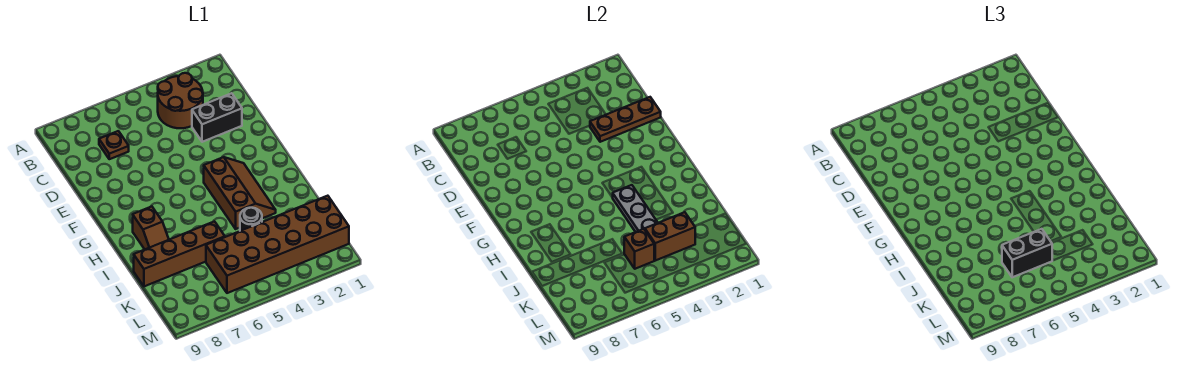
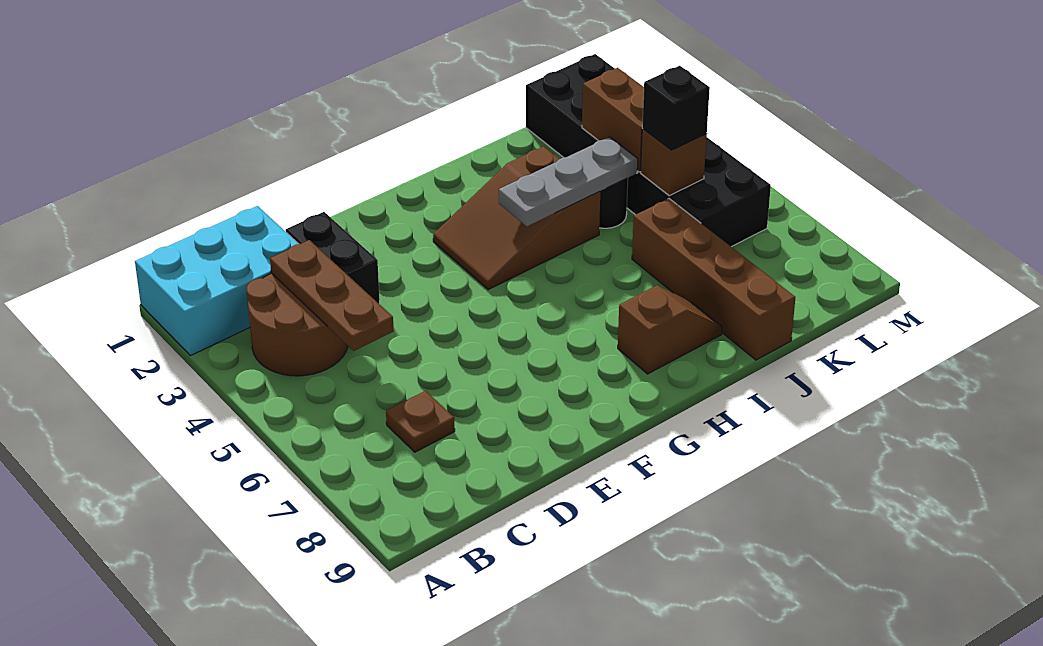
none -> cyan brick A1:C2 level 1
brown plate D1:D3 level 2 -> brown plate C3:C5 level 2
brown slope G3:I4 level 1 top 4 -> brown slope G3:I4 level 1 top I
brown brick K1:L6 level 1 -> black brick K1:L6 level 1
black brick K5:K6 level 3 -> black brick K5 level 3

